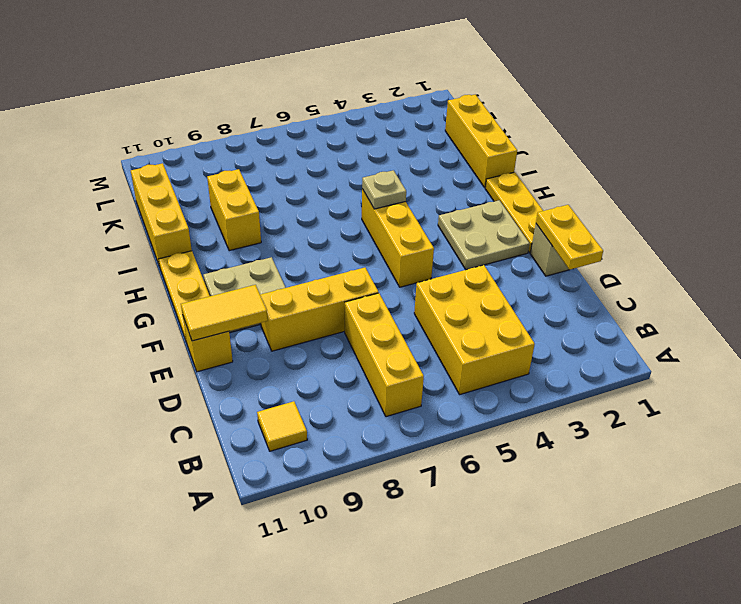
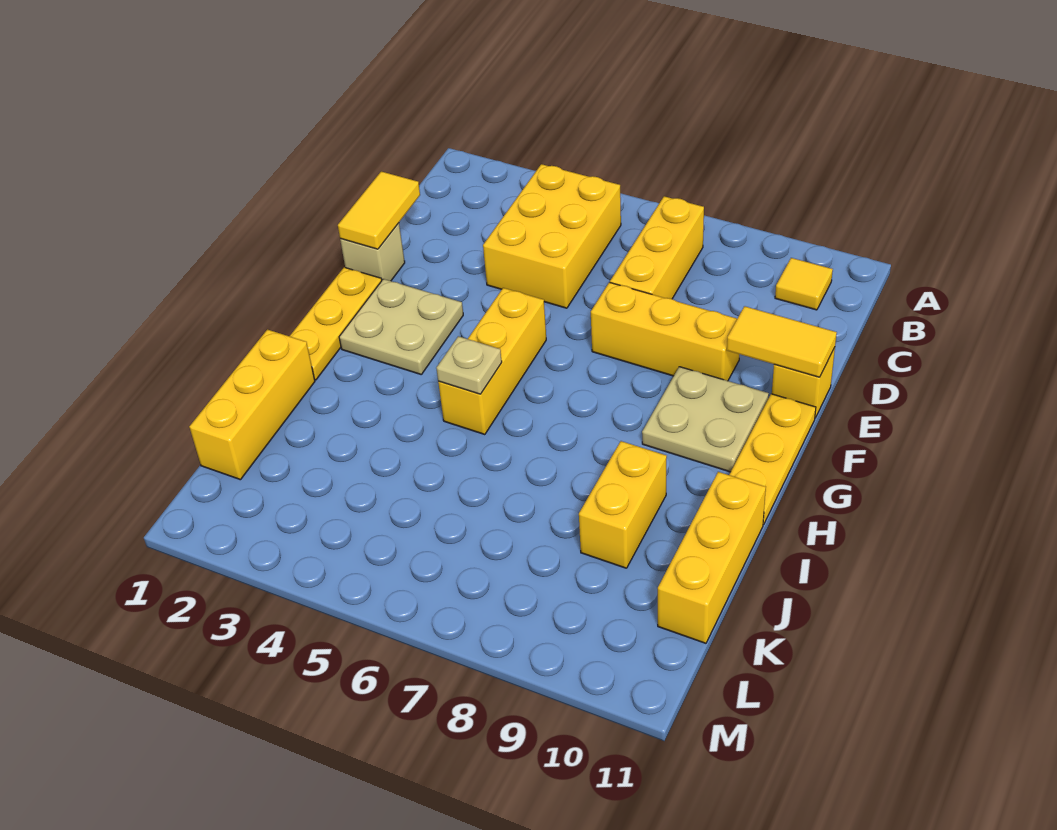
yellow plate D1:E1 level 2 -> yellow tile D1:E1 level 2

